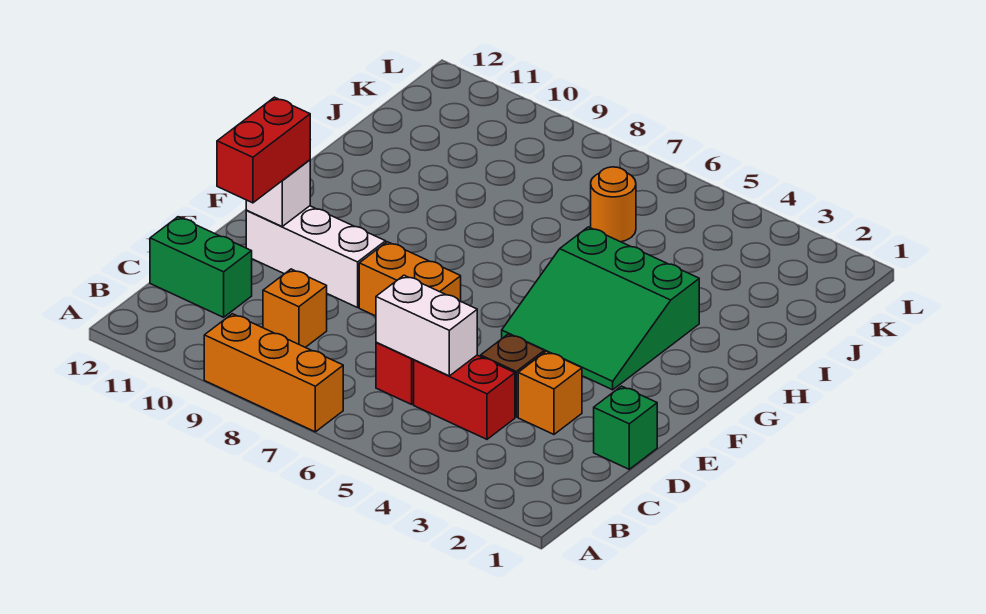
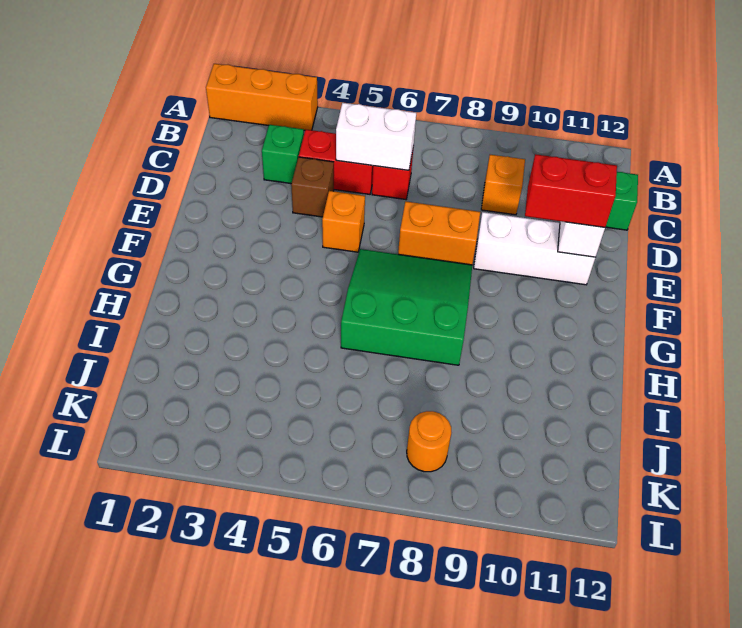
orange brick A7:A9 level 1 -> orange brick A1:A3 level 1
green brick D1 level 1 -> green brick C3 level 1
orange brick D3 level 1 -> orange brick E5 level 1
red brick D11:E11 level 3 -> red brick E10:E11 level 3
green slope F3:H5 level 1 top H -> green slope F6:H8 level 1 top H
orange round brick J6 level 1 -> orange round brick K8 level 1

